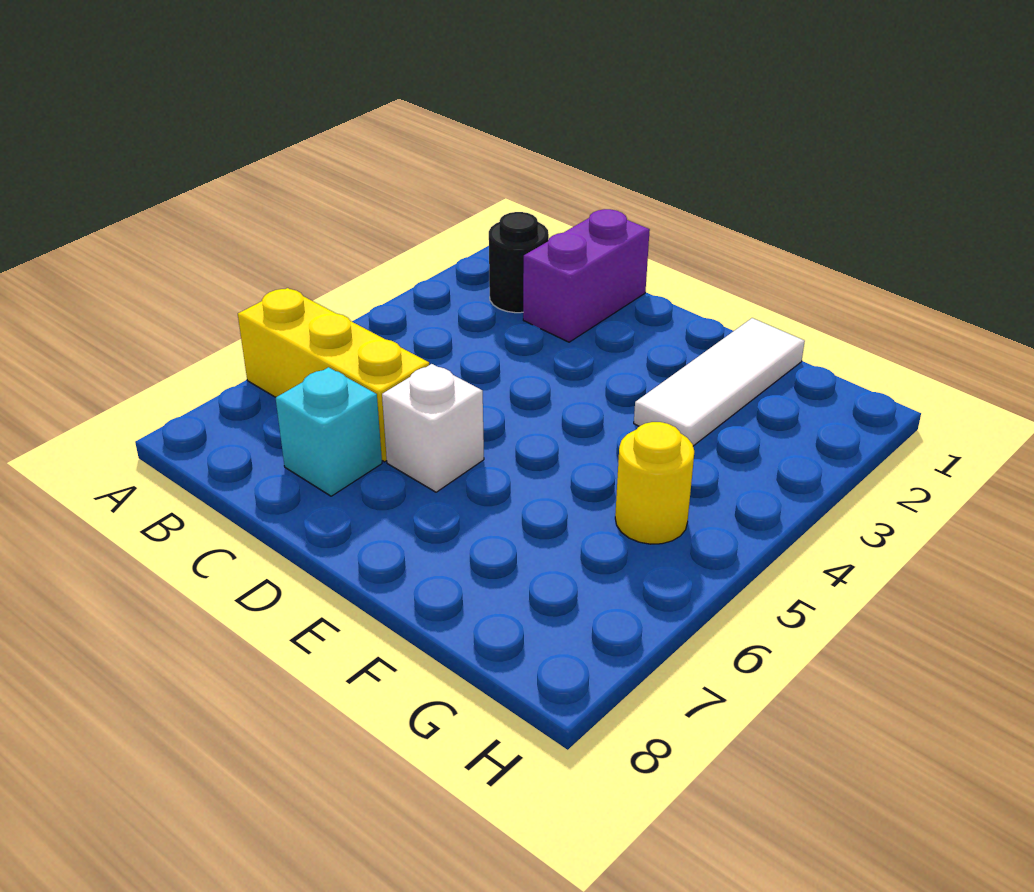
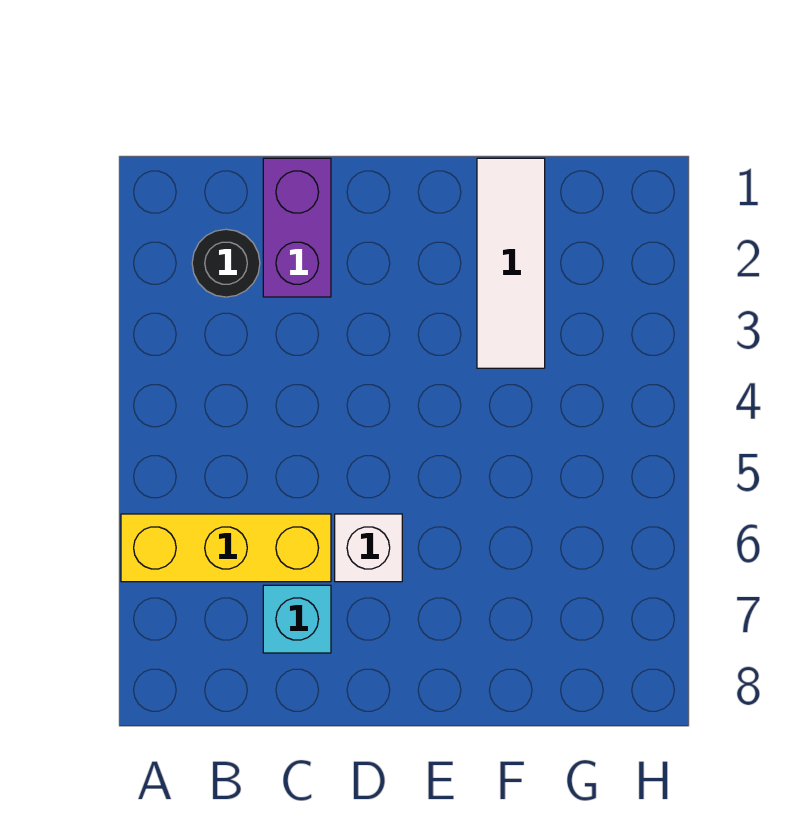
yellow round brick G5 level 1 -> none

